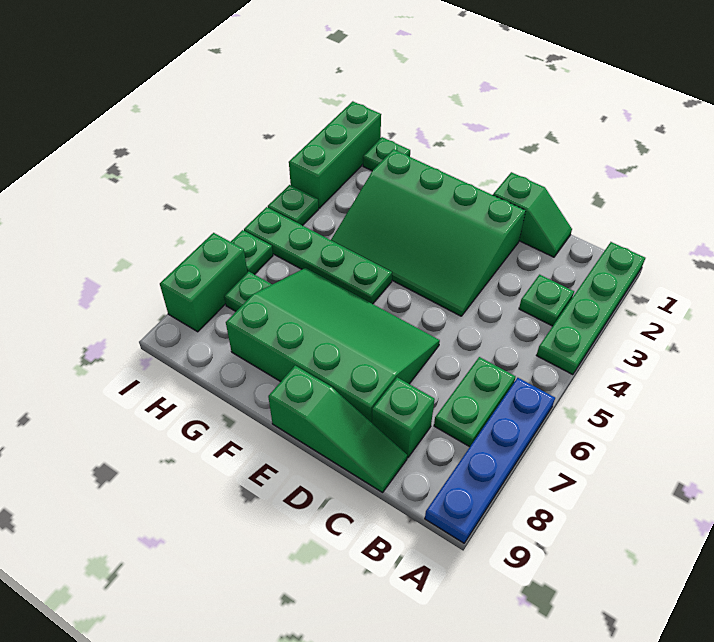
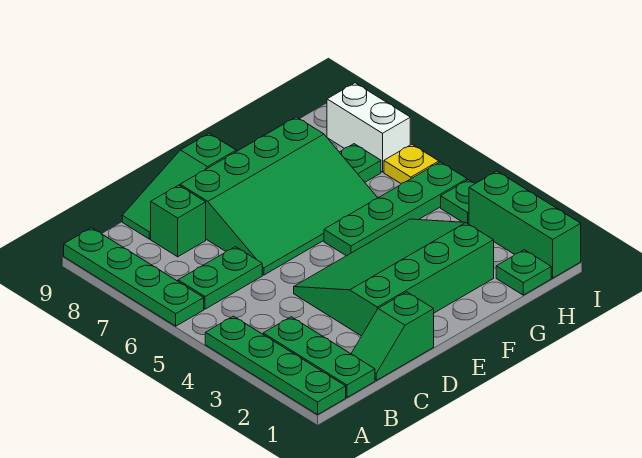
blue plate A6:A9 level 1 -> green plate A6:A9 level 1
green plate B3 level 1 -> green plate B1:B3 level 1
green plate B6:B7 level 1 -> green plate B6:C6 level 1
green plate I6 level 1 -> yellow plate I6 level 1
green brick I7:I8 level 1 -> white brick I7:I8 level 1

